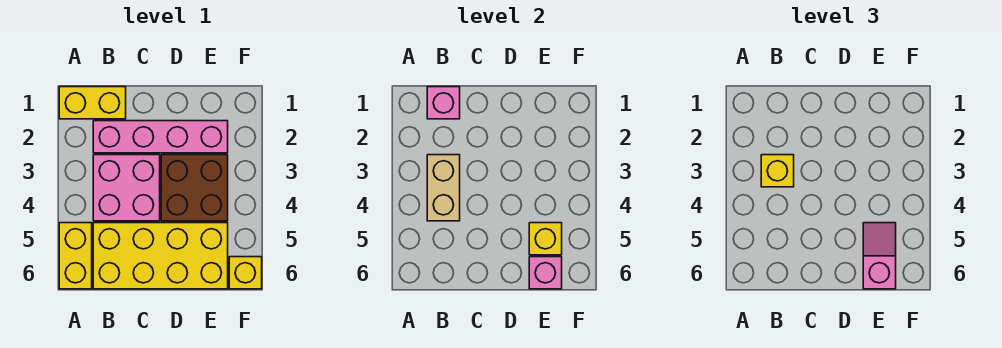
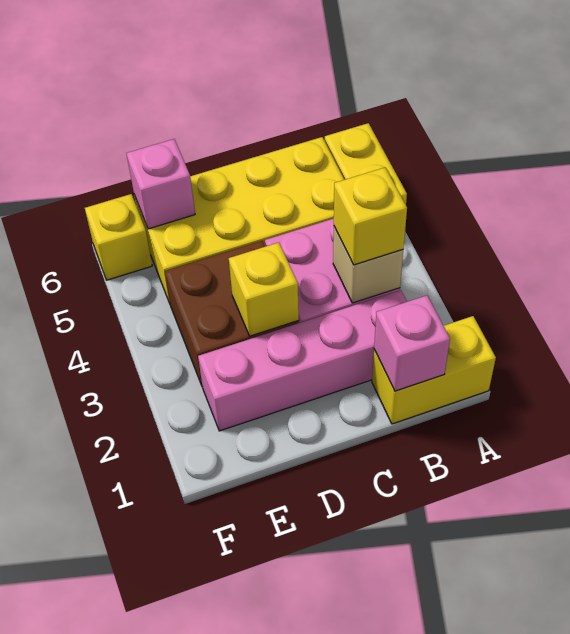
tan brick B3:B4 level 2 -> tan brick B3 level 2
yellow brick E5 level 2 -> yellow brick D3 level 2
pink slope E5:E6 level 3 top 6 -> none

